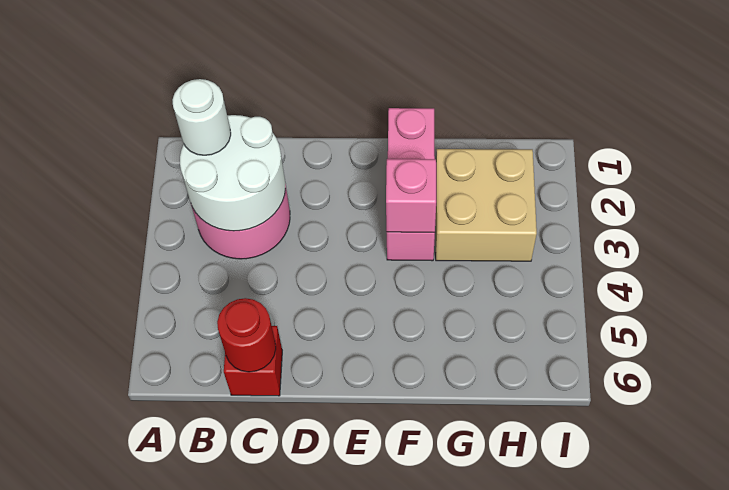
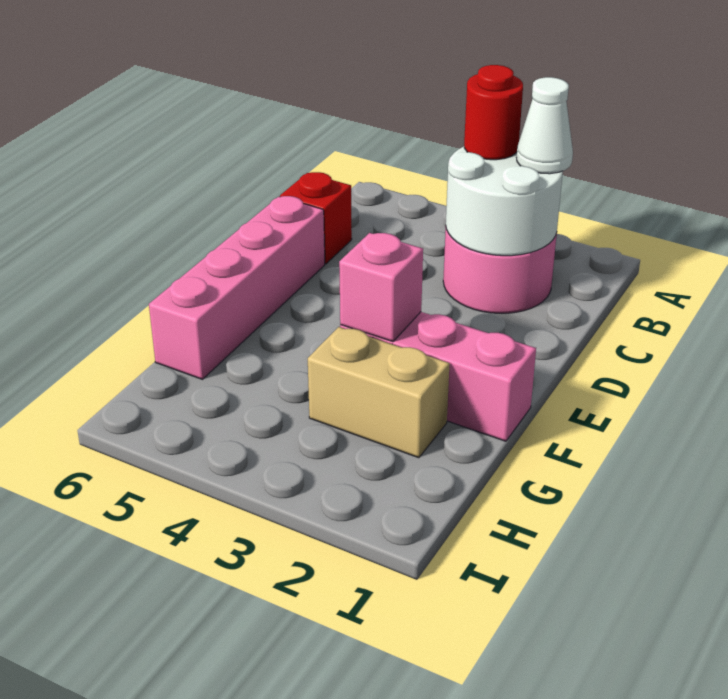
white round brick B2 level 3 -> white cone B2 level 3
red round brick C6 level 2 -> red round brick B3 level 3
none -> pink brick D6:G6 level 1
tan brick G2:H3 level 1 -> tan brick G2:G3 level 1

